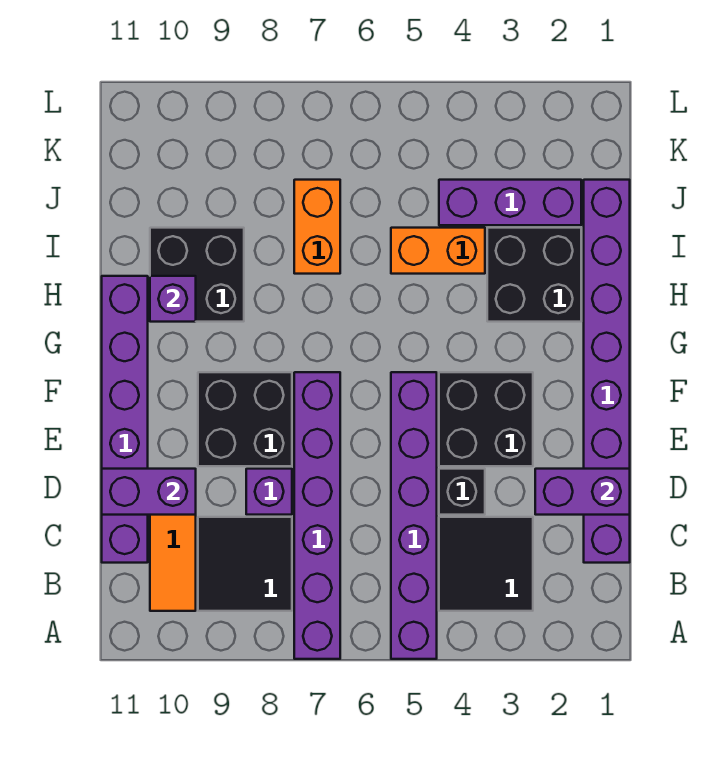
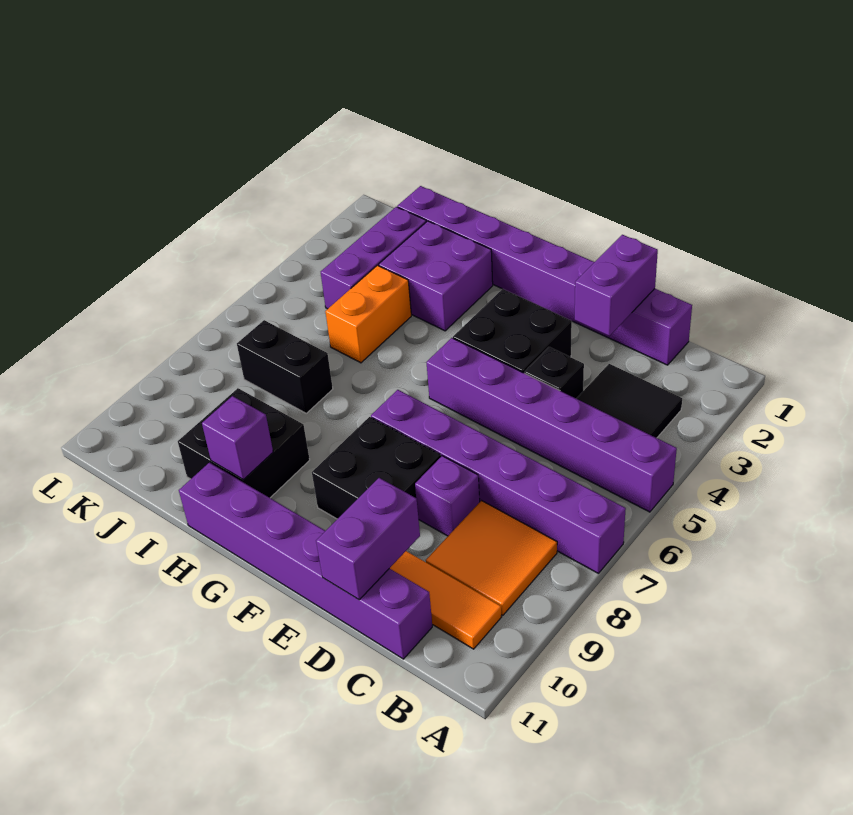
black tile B8:C9 level 1 -> orange tile B8:C9 level 1
black brick H2:I3 level 1 -> purple brick H2:I3 level 1
orange brick I7:J7 level 1 -> black brick I7:J7 level 1

